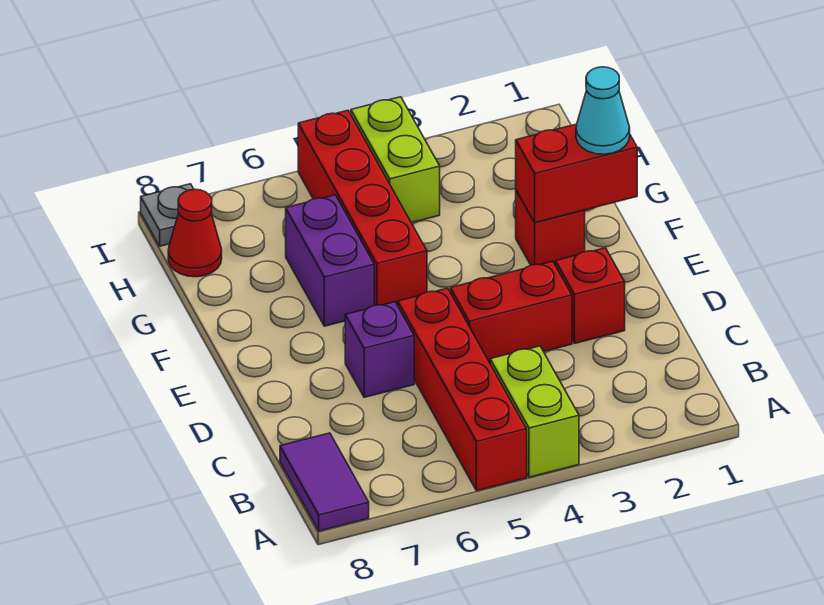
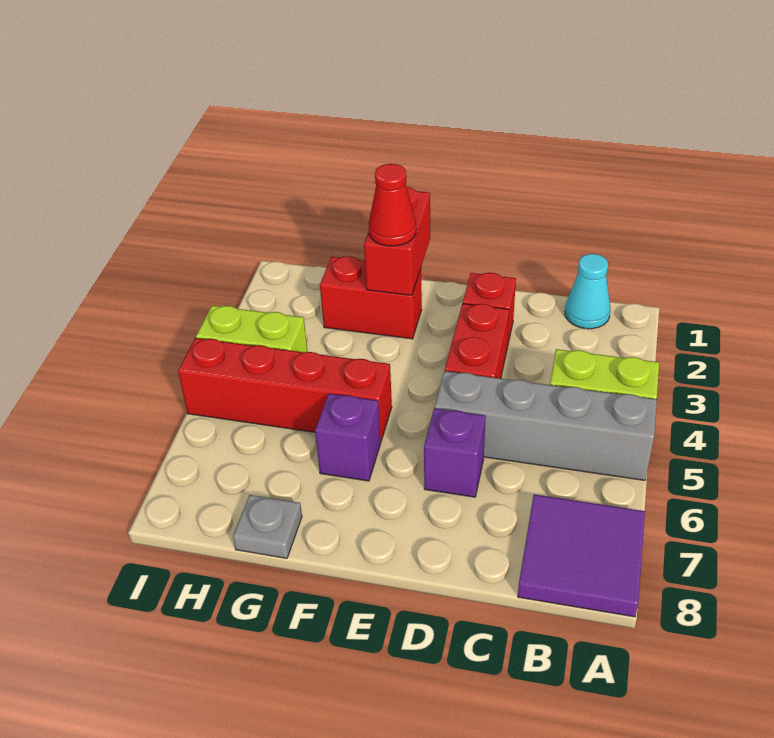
red brick A5:D5 level 1 -> grey brick A5:D5 level 1
purple tile A8:B8 level 1 -> purple tile A7:B8 level 1
cyan cone F1 level 3 -> cyan cone B1 level 1
red brick F2 level 1 -> red brick F2:G2 level 1
purple brick F6:G6 level 1 -> purple brick F6 level 1
red cone H8 level 1 -> red cone F2 level 3
grey plate I8 level 1 -> grey plate G8 level 1

